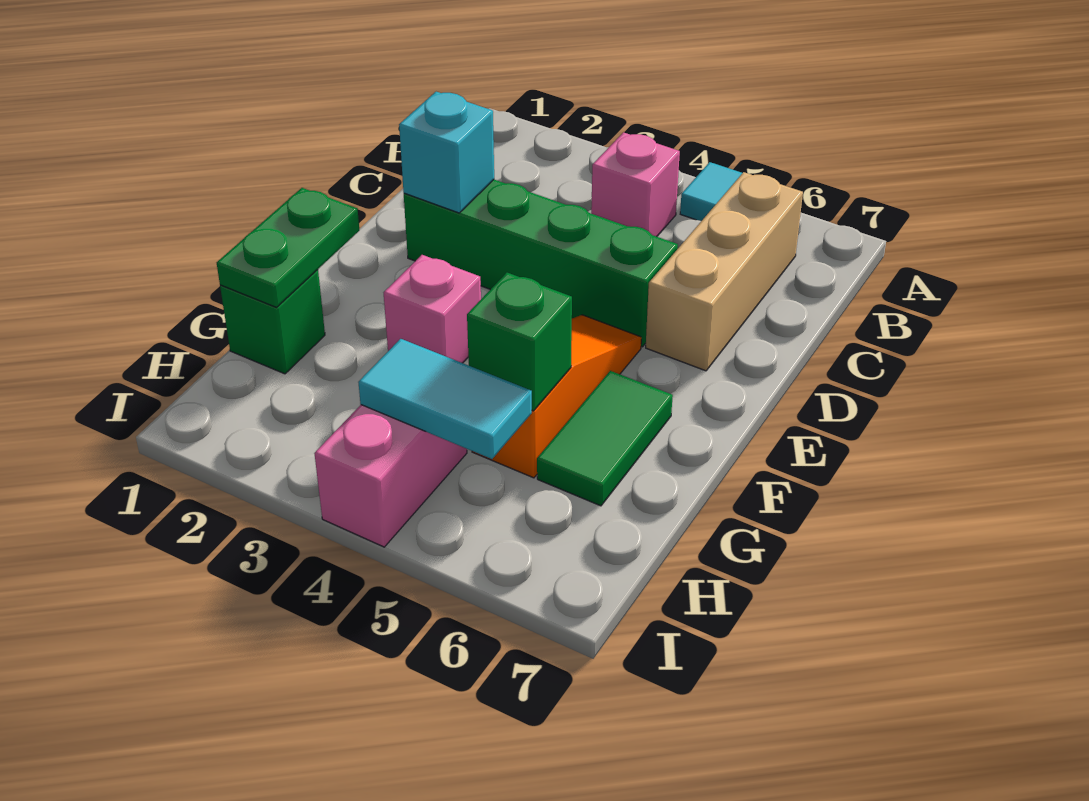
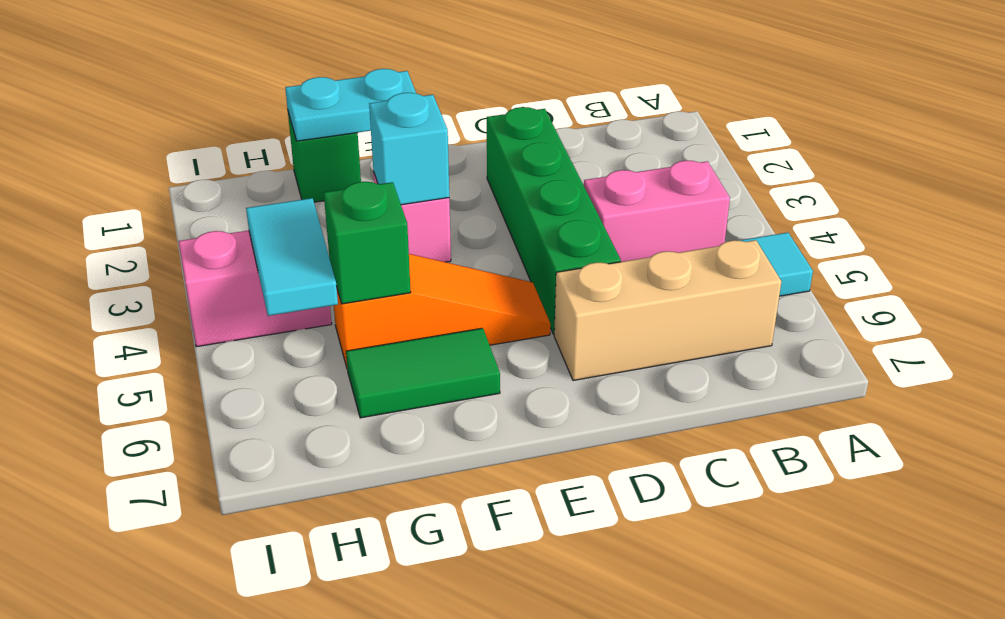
pink brick B4 level 1 -> pink brick B4:C4 level 1
cyan brick D2 level 2 -> cyan brick F3 level 2
green plate F1:G1 level 2 -> cyan plate F1:G1 level 2

